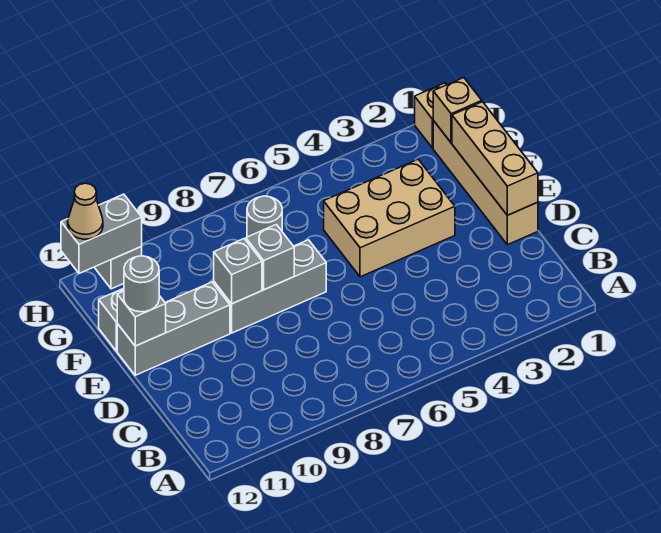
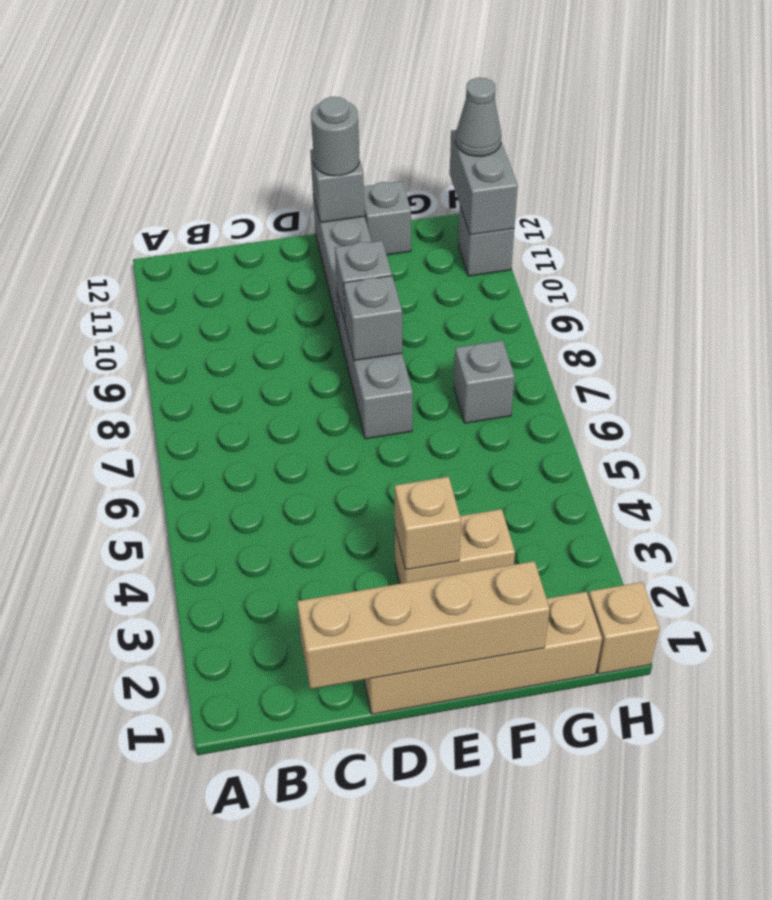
tan brick D1:F1 level 2 -> tan brick C1:F1 level 2
tan brick E3:F5 level 1 -> tan brick E3:F3 level 1
tan brick G1 level 2 -> tan brick E3 level 2
grey round brick G7 level 1 -> grey brick G7 level 1
tan cone H12 level 3 -> grey cone H12 level 3

